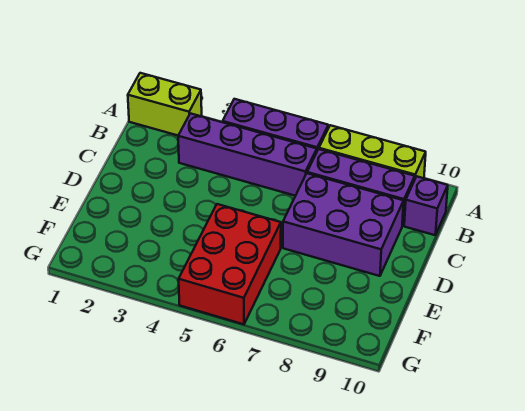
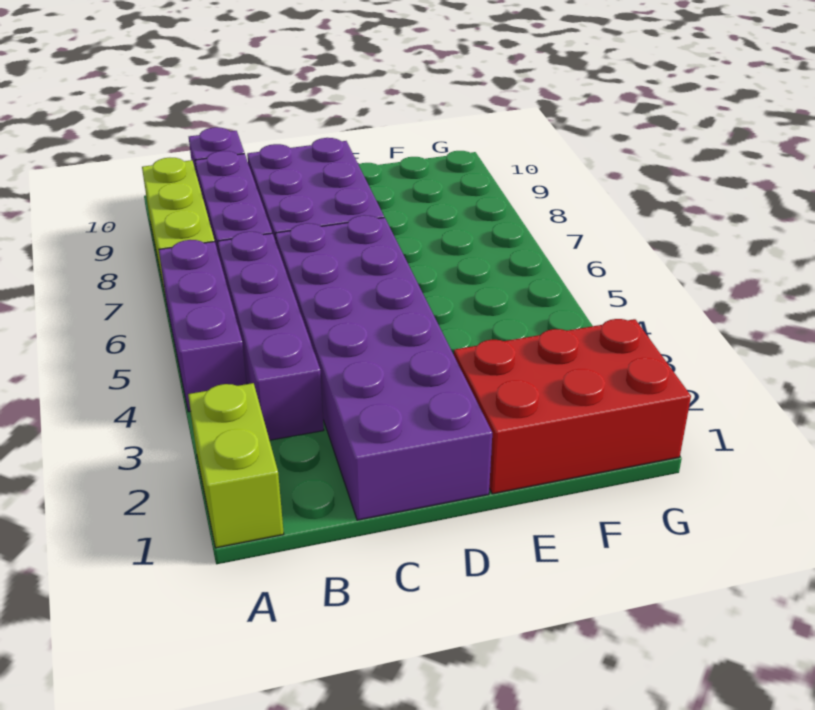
none -> purple brick C1:D6 level 1
red brick E5:G6 level 1 -> red brick E1:G2 level 1

